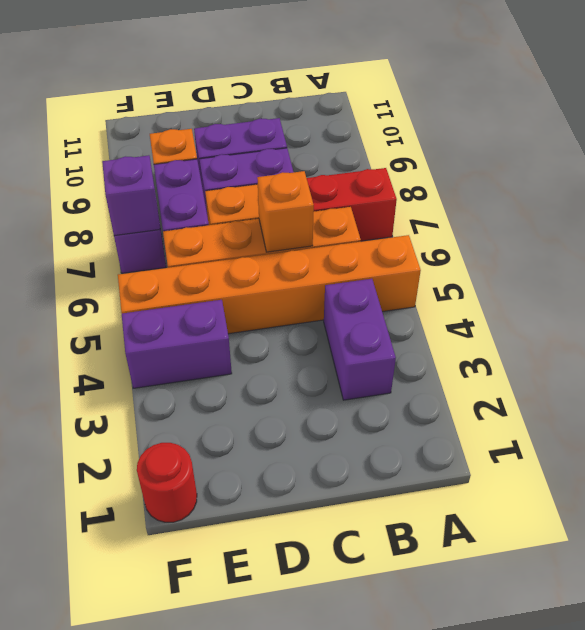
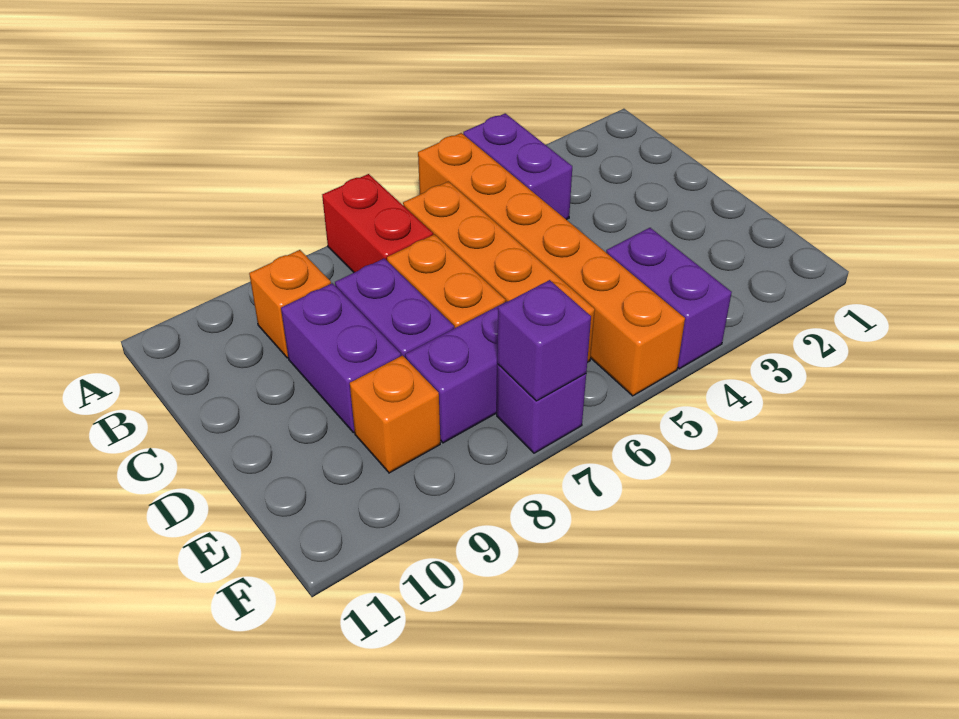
purple brick B3:B4 level 1 -> purple brick A4:B4 level 1
orange brick C6 level 2 -> orange brick B9 level 1
red round brick F1 level 1 -> none

